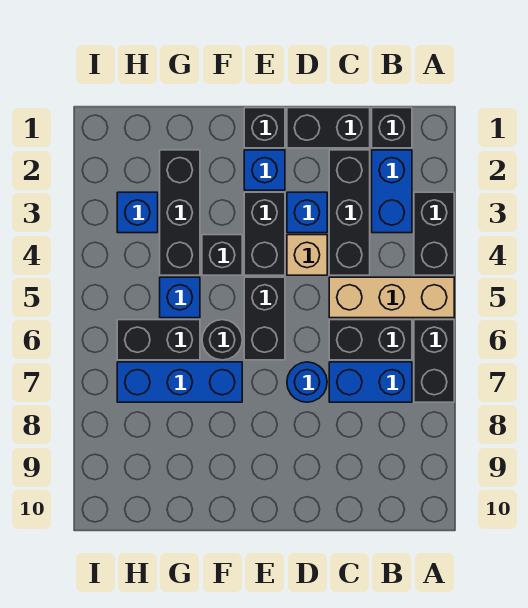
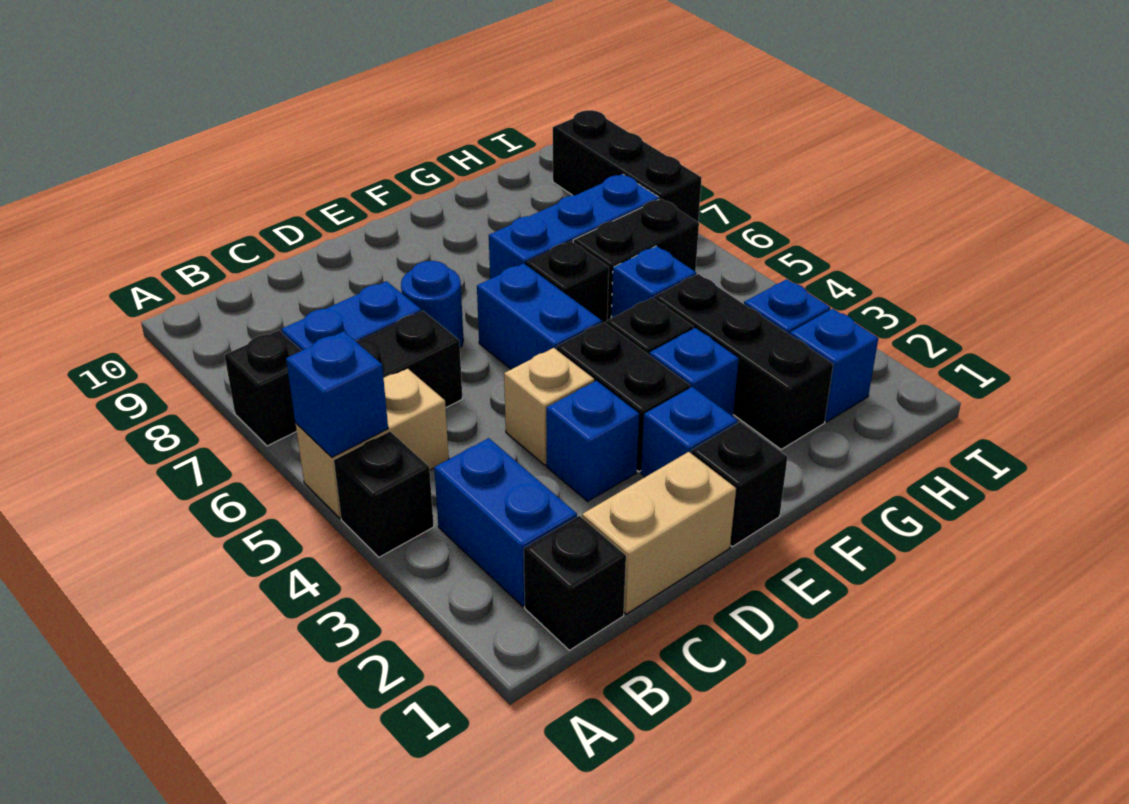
black brick A3:A4 level 1 -> black brick A4 level 1
tan brick A5:C5 level 1 -> tan brick A5:B5 level 1
none -> blue brick A5 level 2
black brick A6:A7 level 1 -> black brick A7 level 1
black brick C1:D1 level 1 -> tan brick C1:D1 level 1
black brick C2:C4 level 1 -> black brick I7:I9 level 1
black brick E5:E6 level 1 -> blue brick E5:E6 level 1
none -> blue brick F3 level 1
black round brick F6 level 1 -> black brick F6 level 1
none -> blue brick H2 level 1

